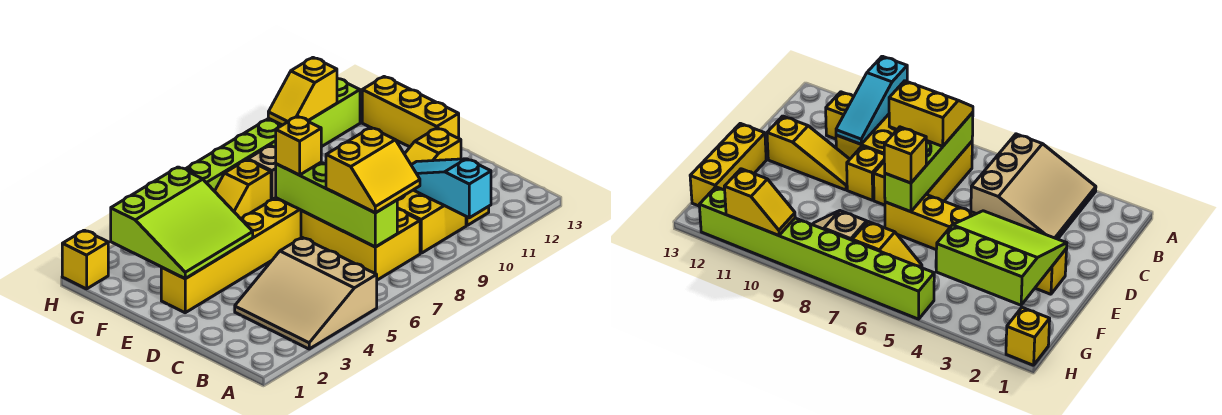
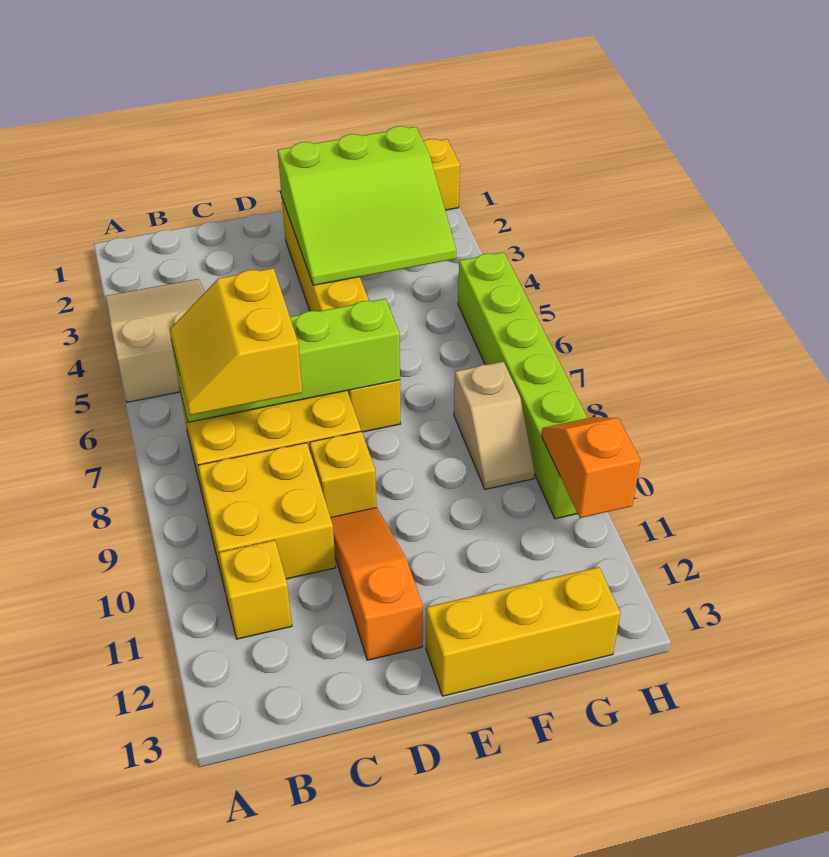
tan slope A3:C5 level 1 top 5 -> tan slope A3:B5 level 1 top 5
cyan slope A10:C10 level 2 top A -> none
yellow slope D10:D12 level 1 top 12 -> orange slope D10:D12 level 1 top 12
lime slope E2:G4 level 2 top G -> lime slope E2:G4 level 2 top 2
yellow brick E7 level 3 -> none
yellow slope G6:G7 level 1 top 7 -> none
lime brick H5:H12 level 1 -> lime brick H5:H10 level 1
yellow slope H10:H11 level 2 top 11 -> orange slope H10:H11 level 2 top 11

